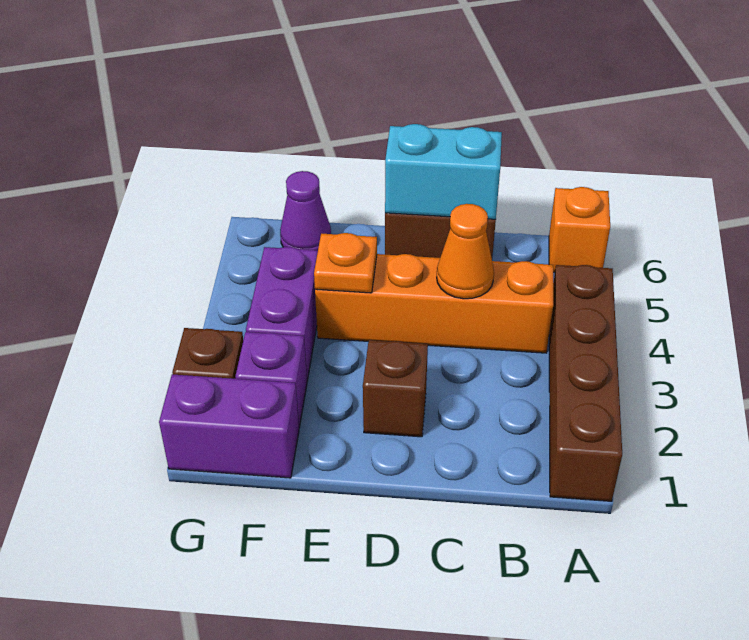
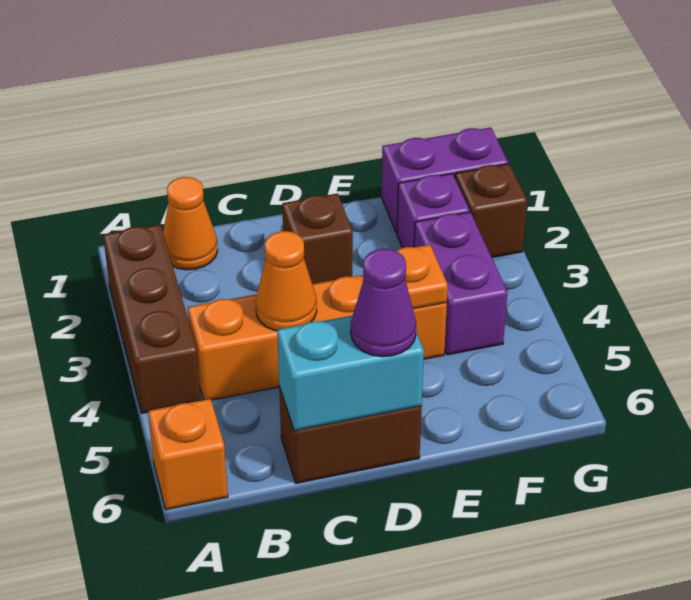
brown brick A1:A4 level 1 -> brown brick A2:A4 level 1
none -> orange cone B1 level 1
purple cone F6 level 1 -> purple cone D6 level 3

